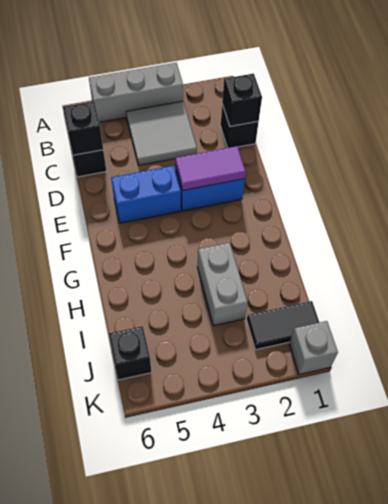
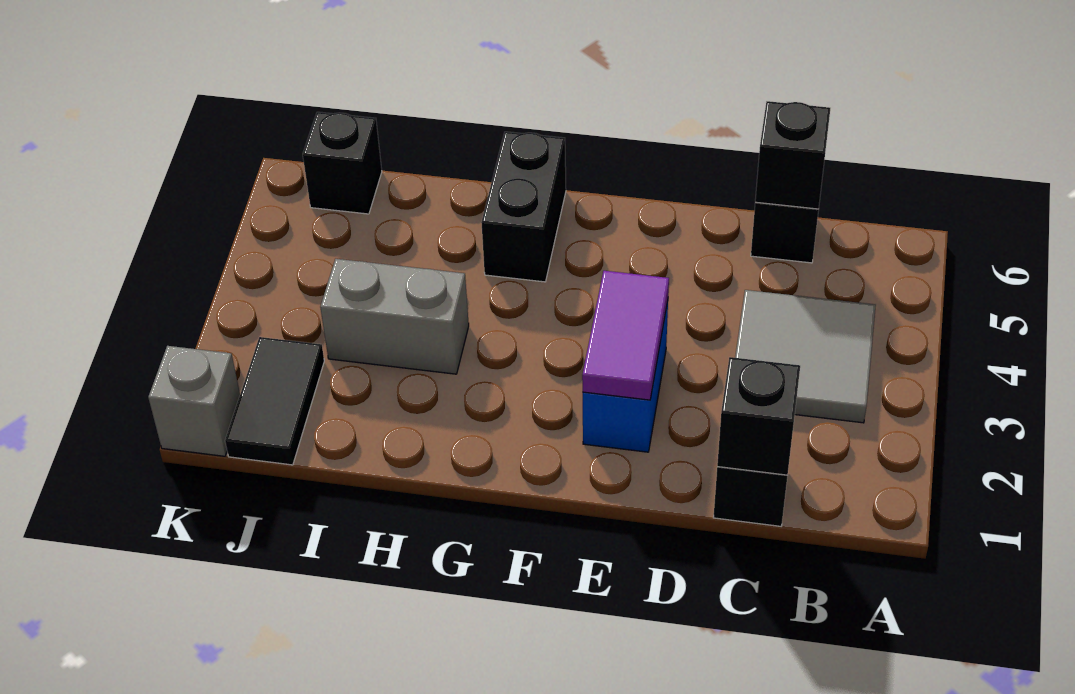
grey brick A3:A5 level 1 -> none
blue brick E4:E5 level 1 -> none
none -> black brick G5:G6 level 1

